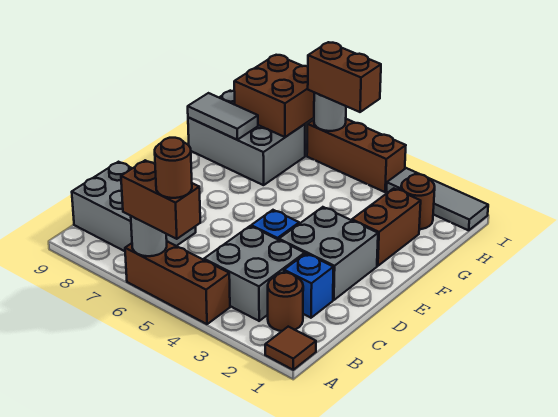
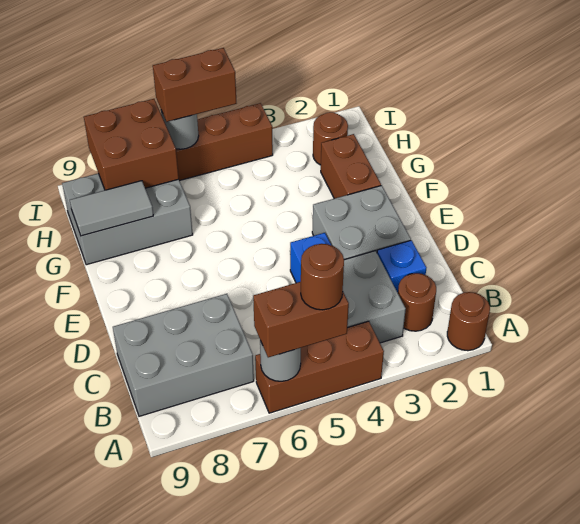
brown tile A1 level 1 -> brown round brick A1 level 1
grey tile I1:I3 level 1 -> none

